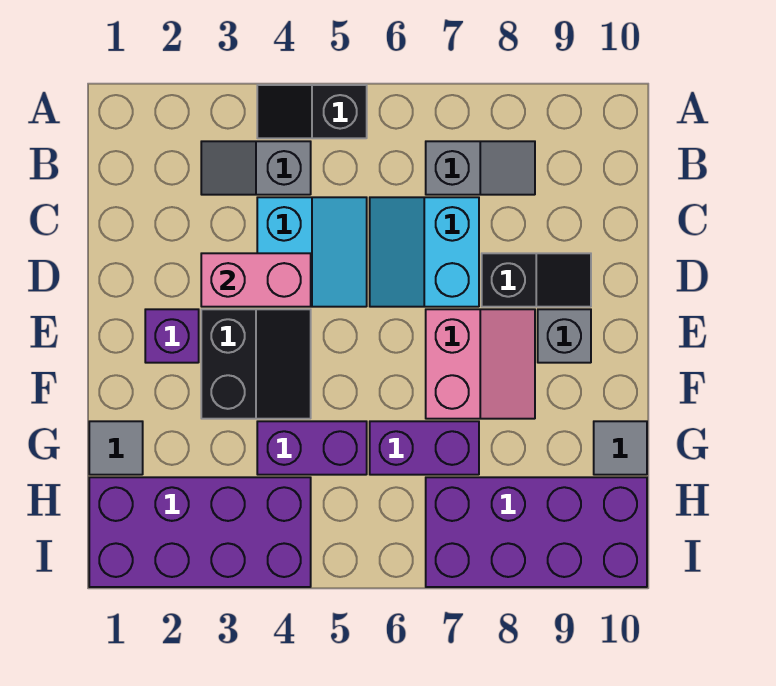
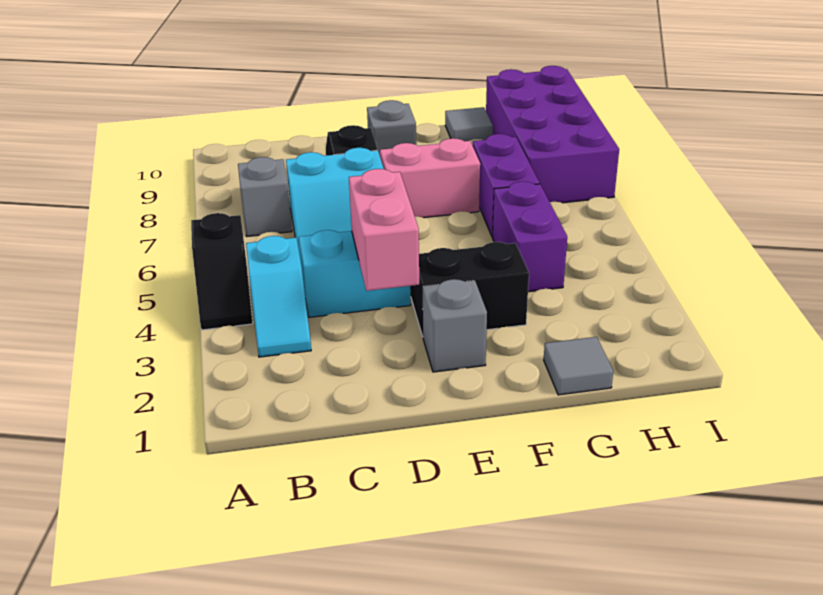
grey slope B3:B4 level 1 top 4 -> cyan slope B3:B4 level 1 top 4
purple brick E2 level 1 -> grey brick E2 level 1
purple brick H1:I4 level 1 -> none

